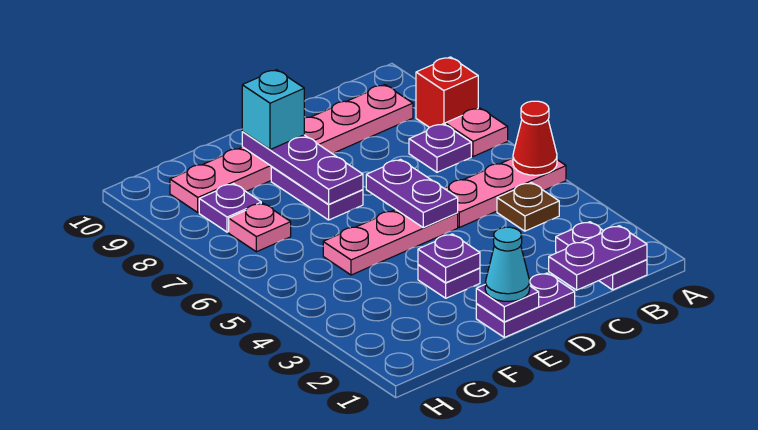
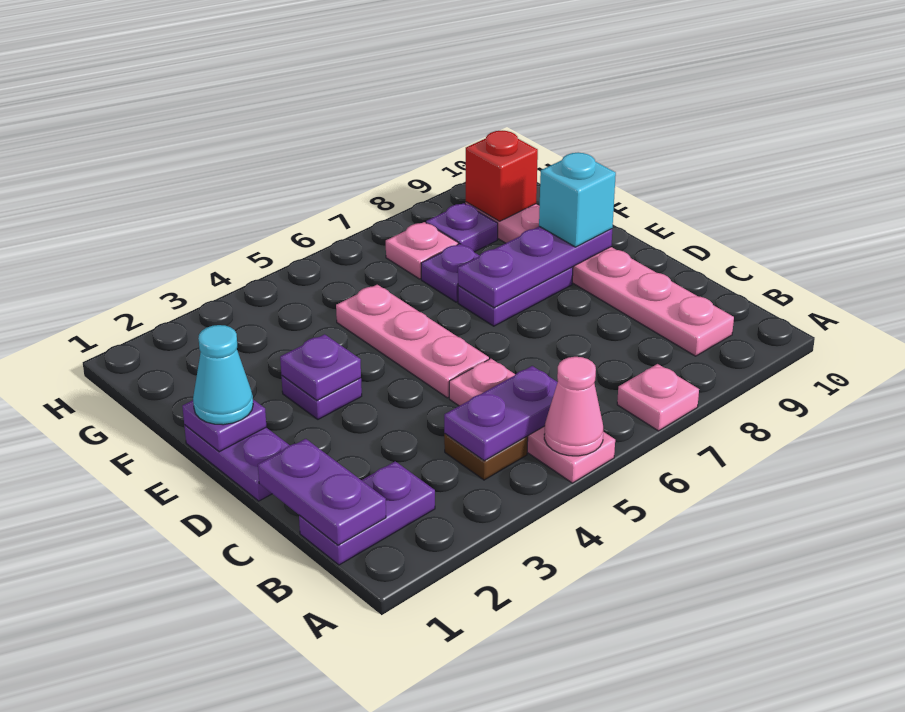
red cone A5 level 2 -> pink cone A5 level 2
red brick A8 level 1 -> red brick G9 level 2
purple plate B7 level 1 -> purple plate F7 level 1
purple plate D5:D6 level 2 -> purple plate B4:B5 level 2

